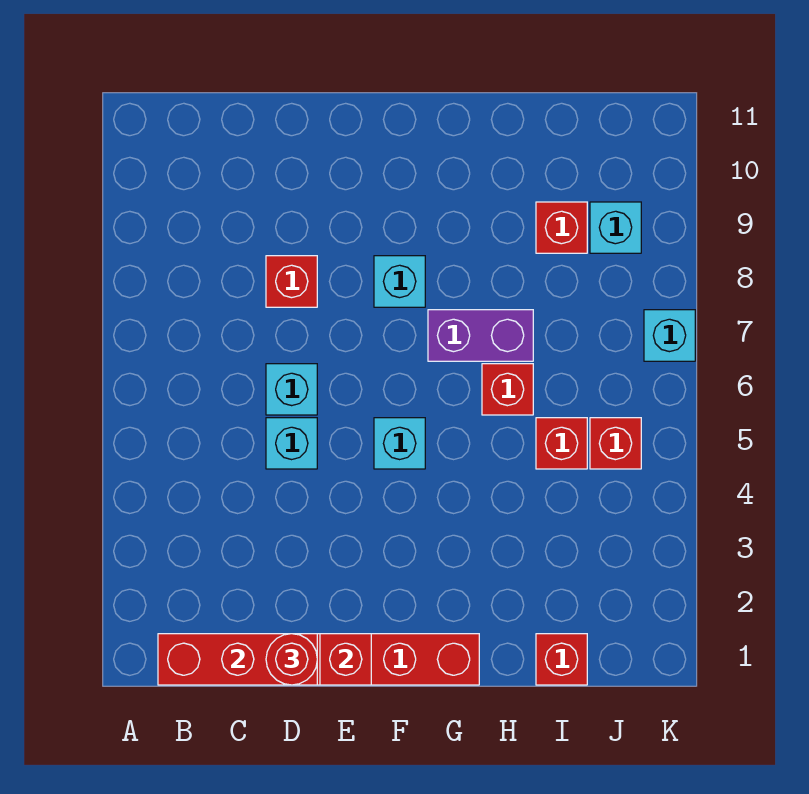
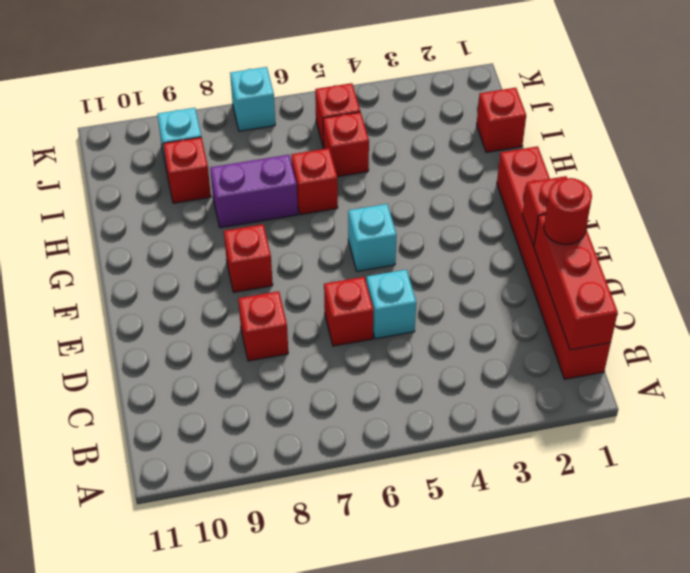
cyan brick D6 level 1 -> red brick D6 level 1
cyan brick F8 level 1 -> red brick F8 level 1
purple brick G7:H7 level 1 -> purple brick H7:H8 level 1

